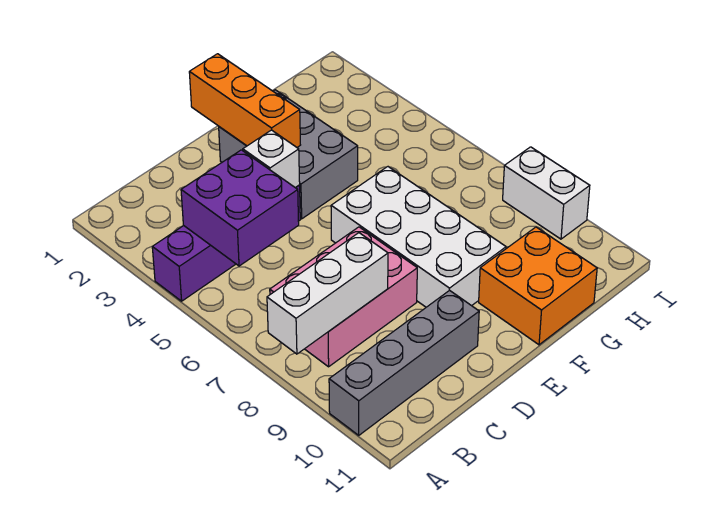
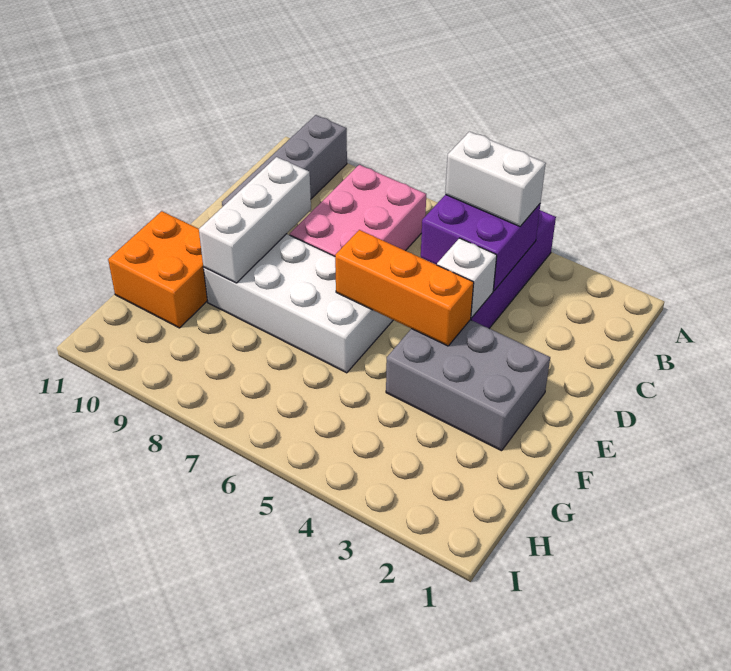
white brick A8:C8 level 2 -> white brick D9:F9 level 2
orange brick E1:E3 level 2 -> orange brick E4:E6 level 2
white brick I8:I9 level 1 -> white brick B4:B5 level 3

